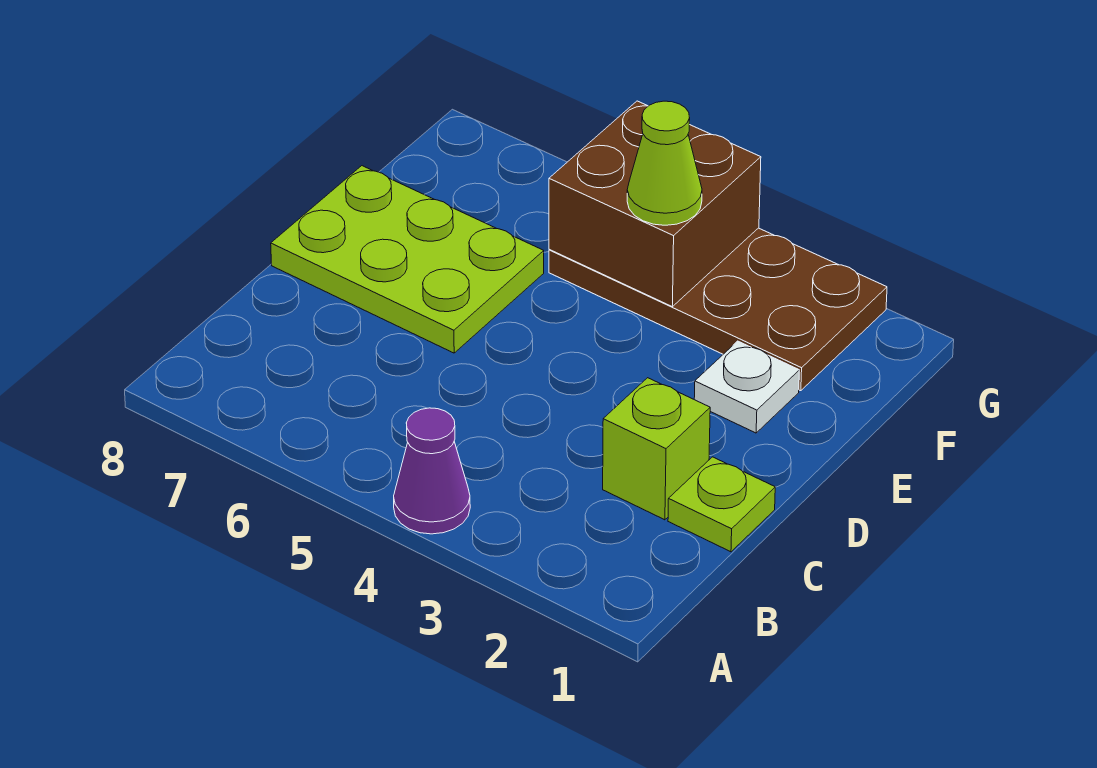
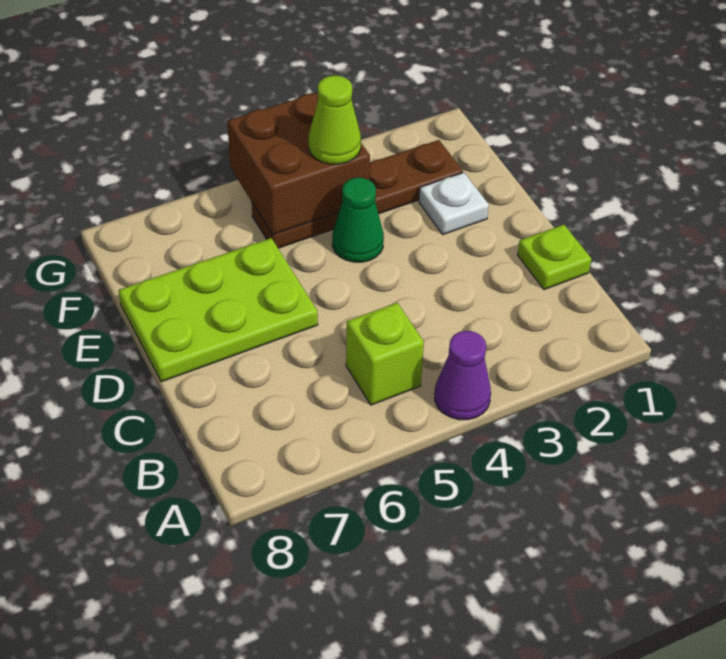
lime brick C2 level 1 -> lime brick B5 level 1
none -> green cone E4 level 1
brown plate F2:G5 level 1 -> brown plate F2:F5 level 1

